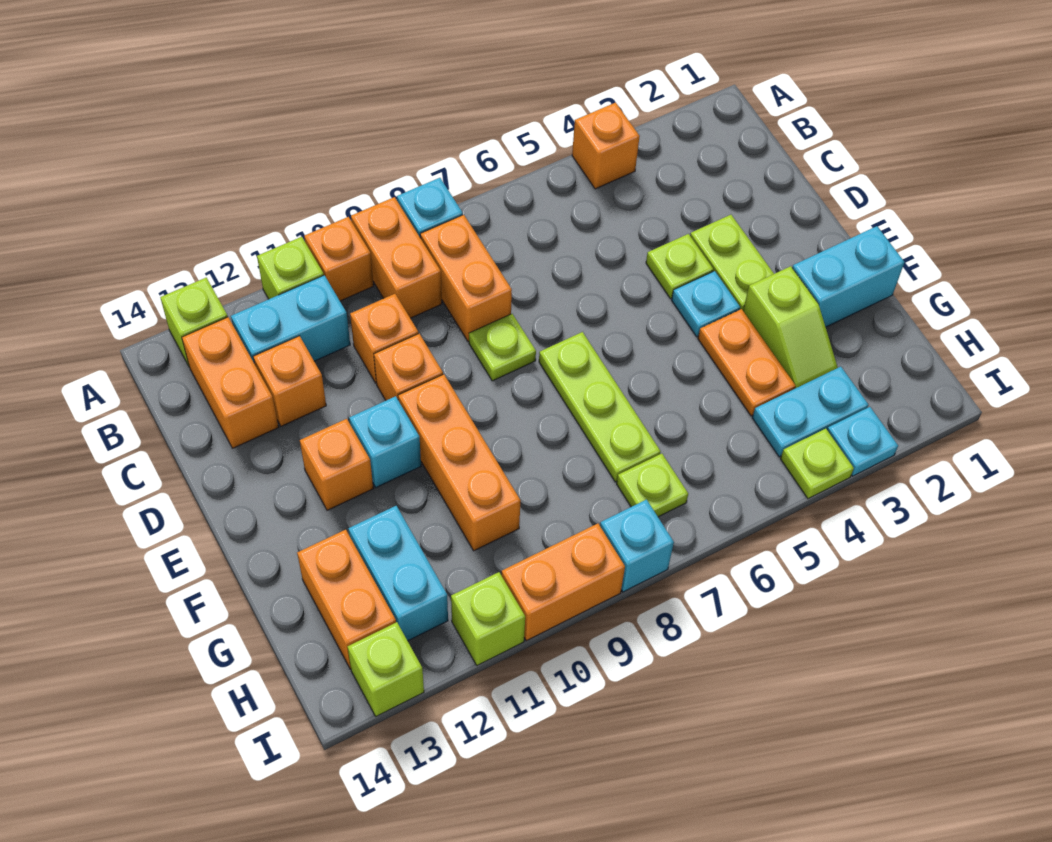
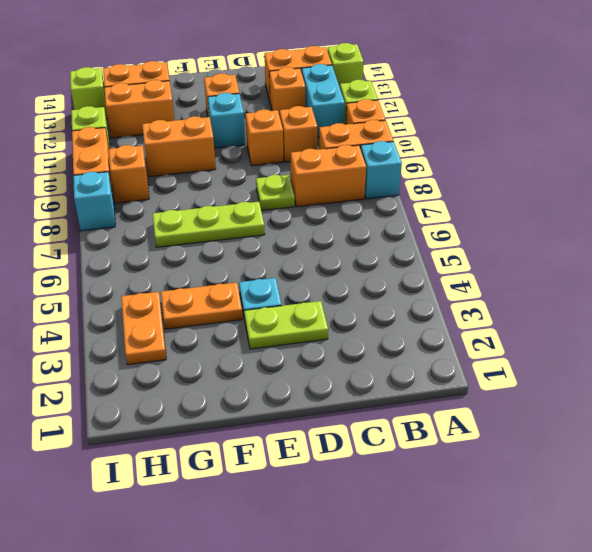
orange brick A4 level 1 -> orange brick H9 level 1
lime plate D4 level 1 -> none
orange brick E10:G10 level 1 -> orange brick F10:G10 level 1
cyan brick F1:F2 level 1 -> none
lime slope F3:G3 level 1 top F -> none
cyan brick G12:H12 level 1 -> orange brick G12:H12 level 1
cyan plate H3:H4 level 1 -> orange plate H3:H4 level 1
lime plate H7 level 1 -> none
cyan plate I3 level 1 -> none
lime plate I4 level 1 -> none

